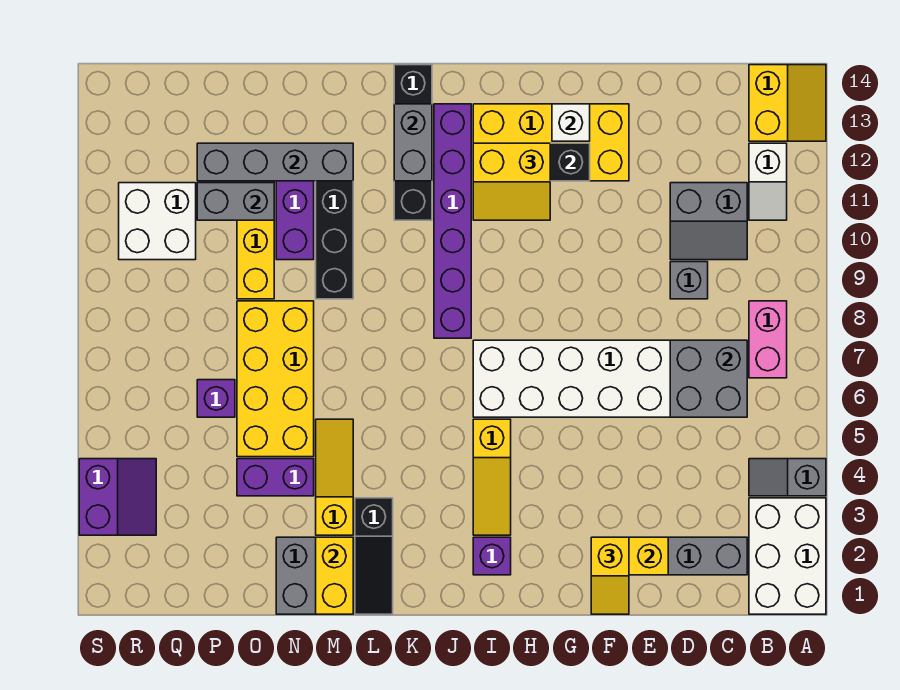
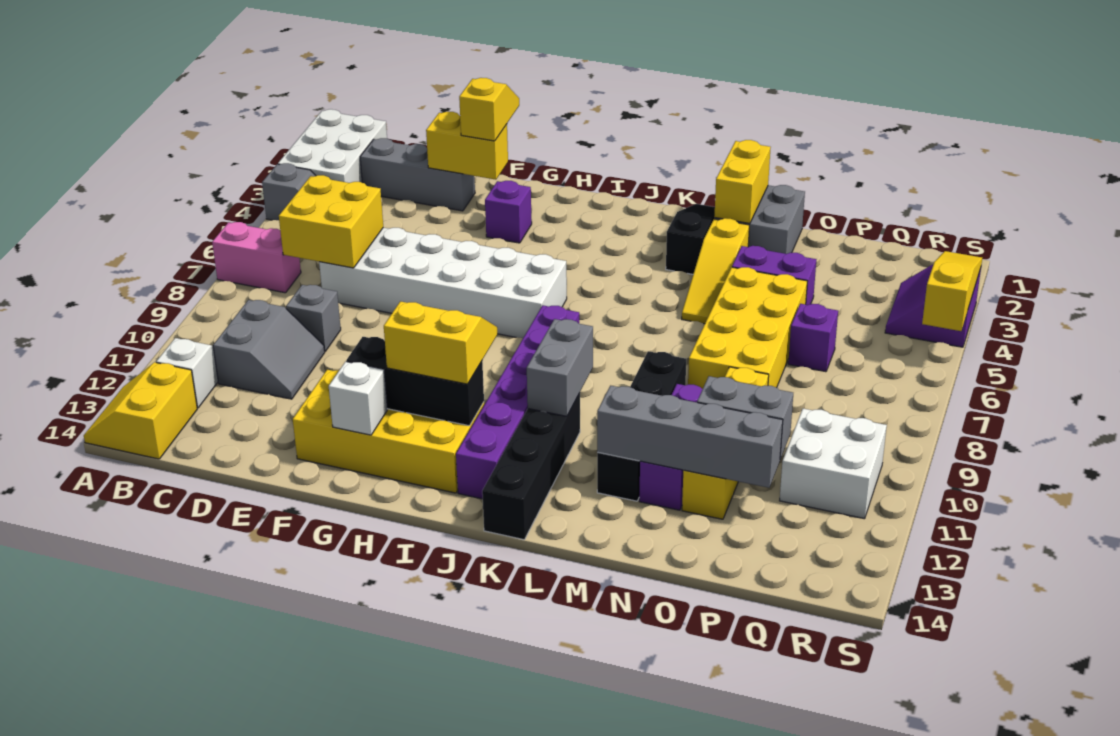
pink brick B7:B8 level 1 -> pink brick A7:B7 level 1
grey brick C6:D7 level 2 -> yellow brick C6:D7 level 2
grey slope C10:D11 level 1 top 11 -> grey slope C10:D11 level 1 top C
purple brick I2 level 1 -> purple brick G3 level 1
yellow slope I3:I5 level 1 top 5 -> yellow slope S3:S5 level 2 top 5
grey brick K12:K13 level 2 -> grey brick K10:K11 level 2

